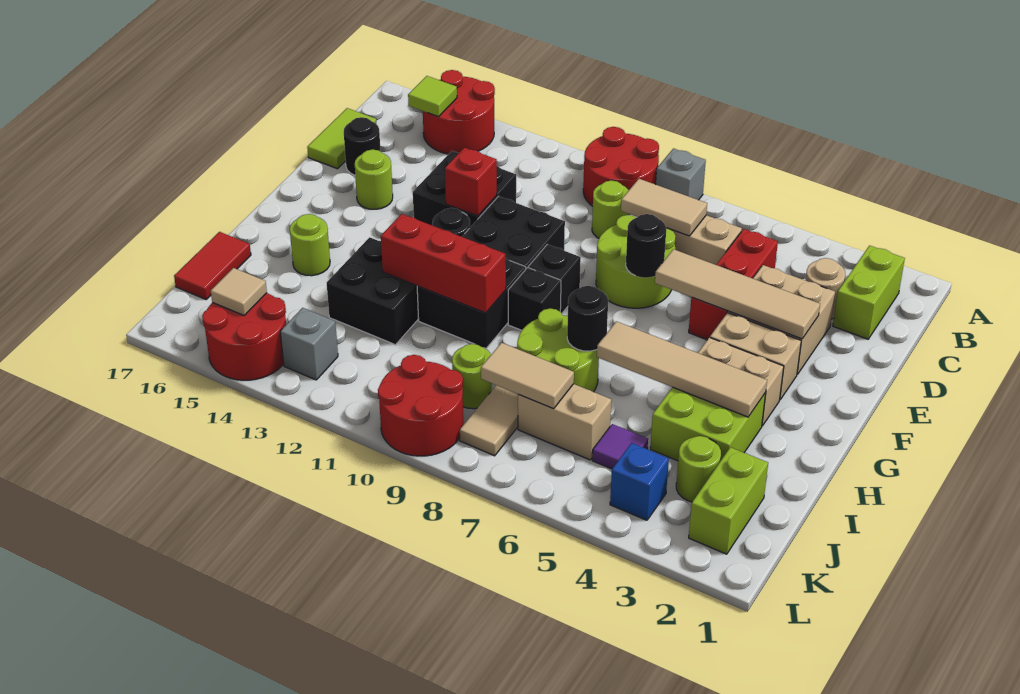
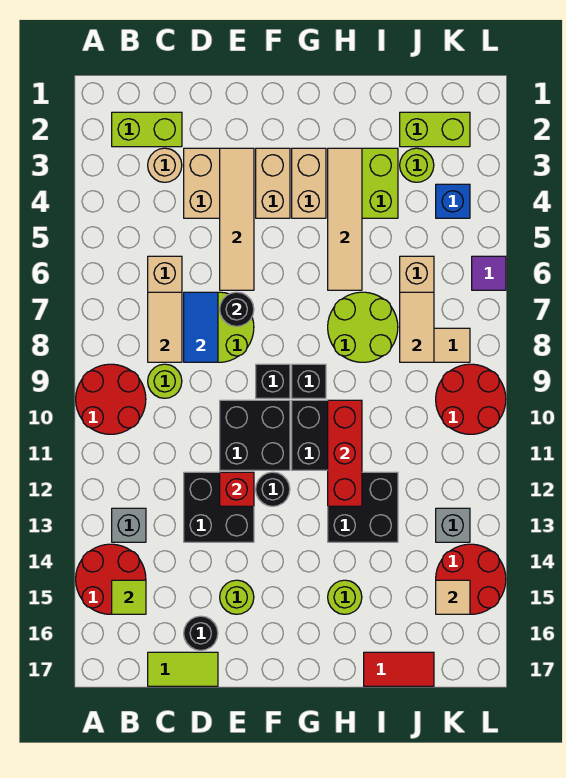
grey brick A8 level 1 -> grey brick B13 level 1
red brick C5:E5 level 1 -> none
none -> blue tile D7:D8 level 2
black round brick H7 level 2 -> none
purple tile J5 level 1 -> purple tile L6 level 1
lime round brick J9 level 1 -> none

